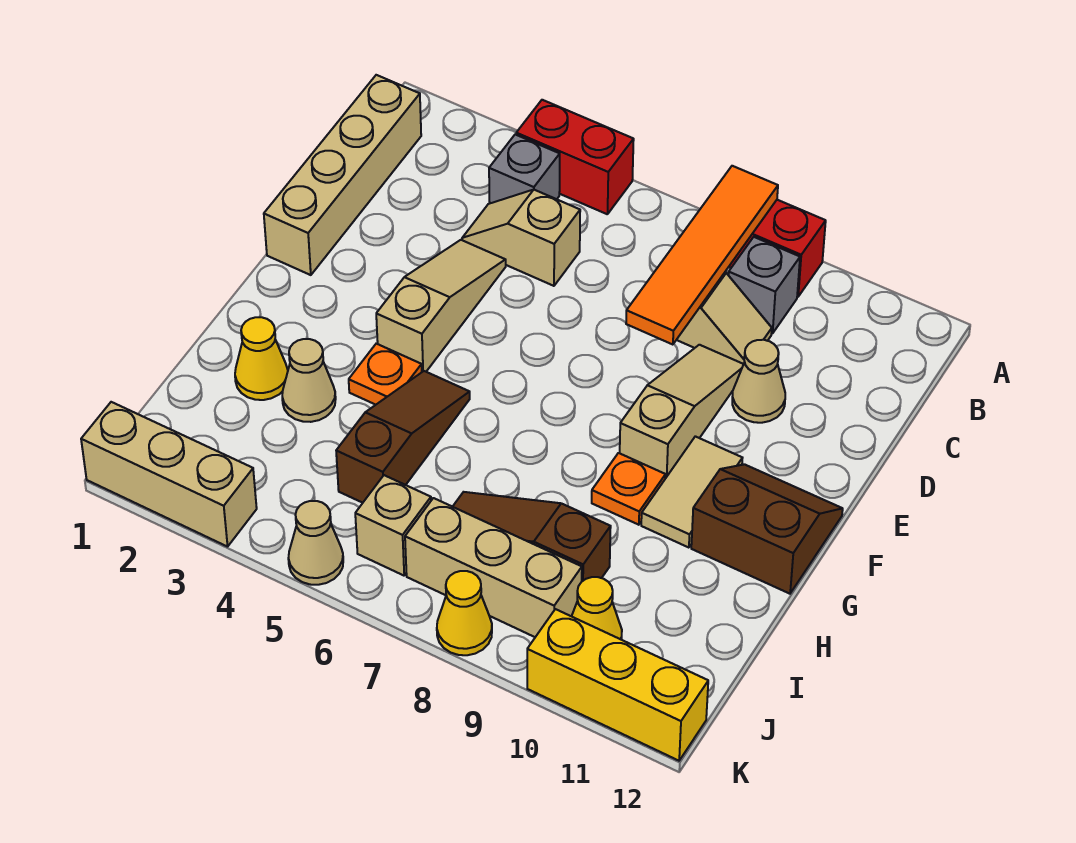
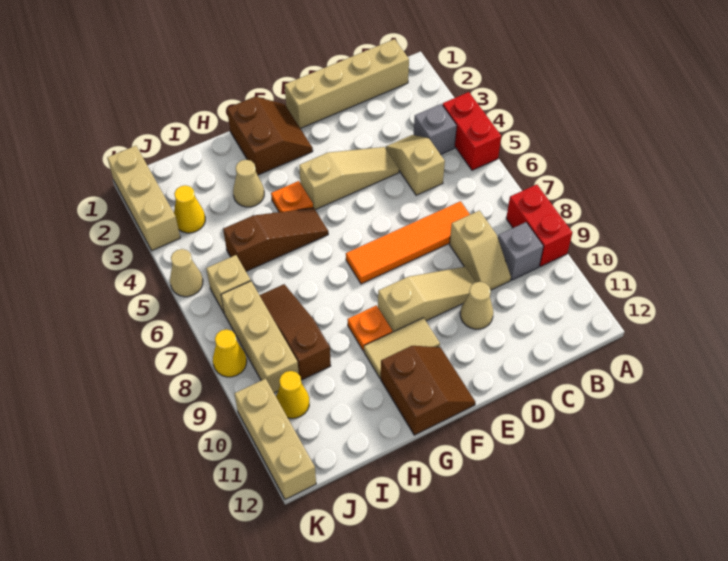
orange tile A8:D8 level 2 -> orange tile C7:F7 level 1
none -> brown slope F1:G2 level 1 top G
yellow cone H2 level 1 -> yellow cone J3 level 1
yellow brick K10:K12 level 1 -> tan brick K10:K12 level 1

